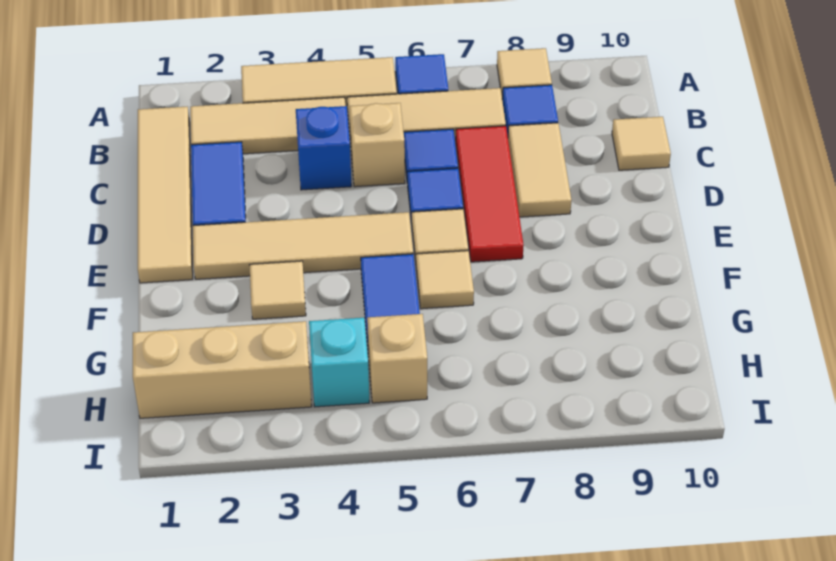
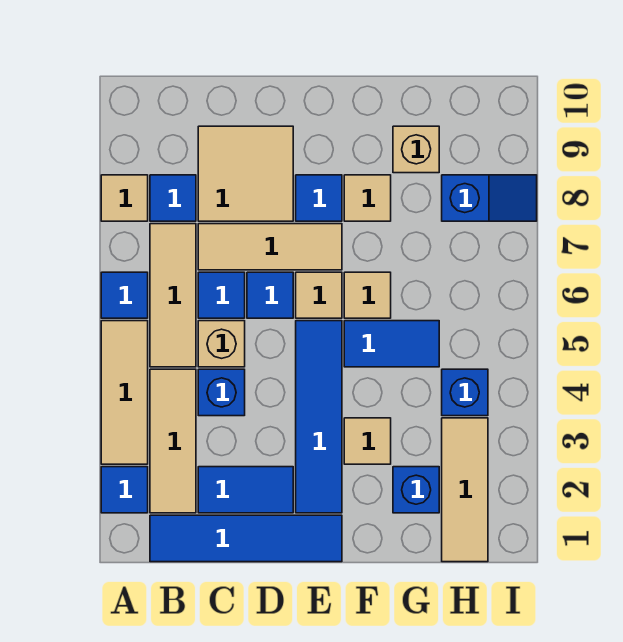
none -> blue tile A2 level 1
tan tile B1:E1 level 1 -> blue tile B1:E1 level 1
red tile C7:E7 level 1 -> tan tile C7:E7 level 1
tan tile C8:D8 level 1 -> tan tile C8:D9 level 1
tan tile C10 level 1 -> tan tile F8 level 1
tan tile E2:E5 level 1 -> blue tile E2:E5 level 1
none -> blue tile E8 level 1
none -> blue brick G2 level 1
tan brick H1:H3 level 1 -> tan tile H1:H3 level 1
cyan brick H4 level 1 -> blue brick H4 level 1
tan brick H5 level 1 -> tan brick G9 level 1
none -> blue slope H8:I8 level 1 top H

